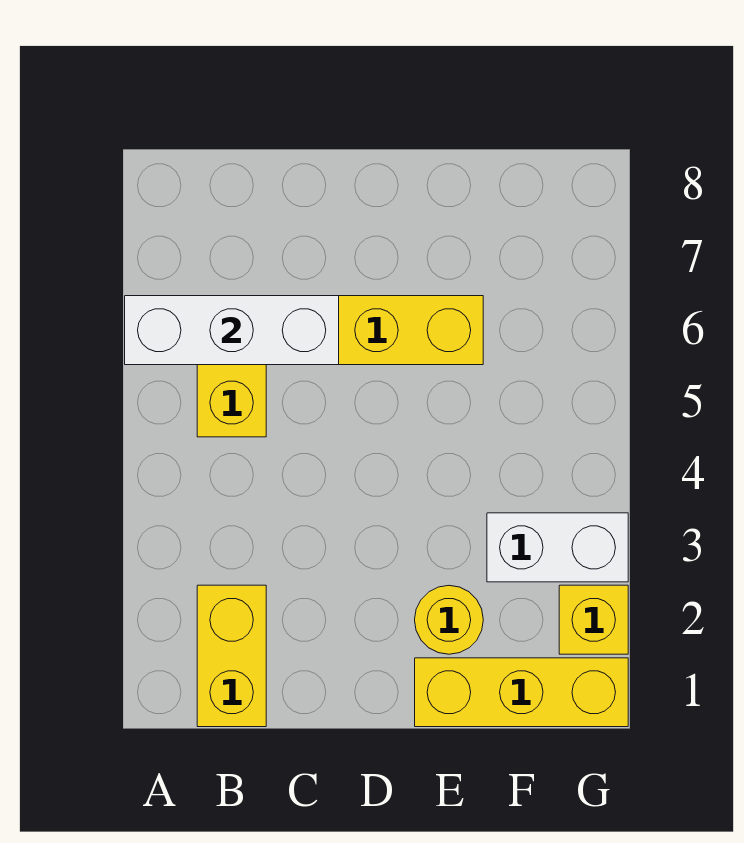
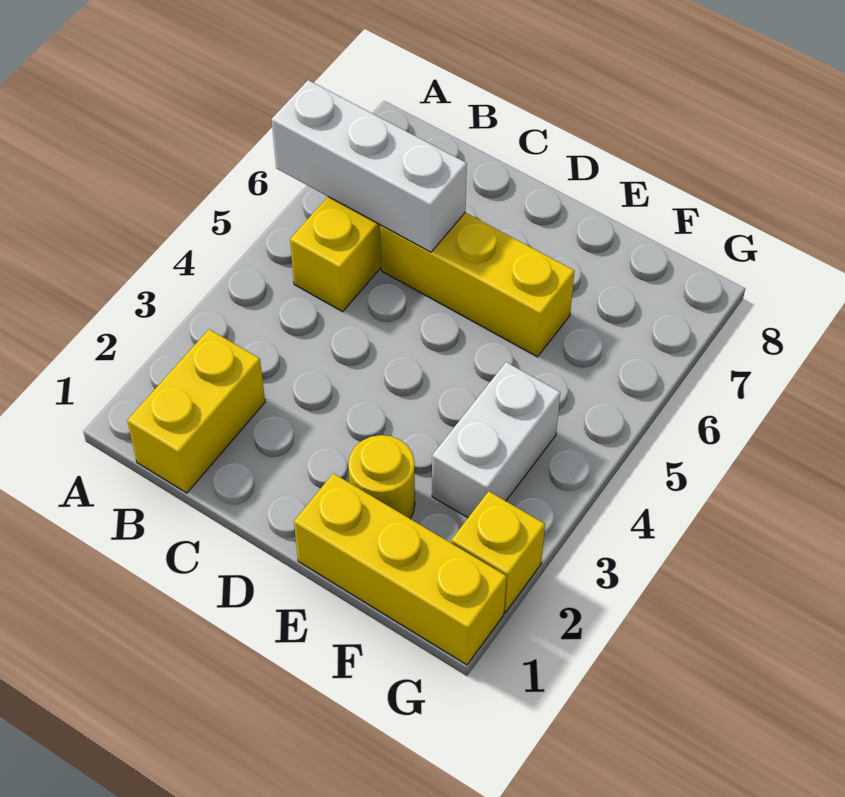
white brick F3:G3 level 1 -> white brick F3:F4 level 1

